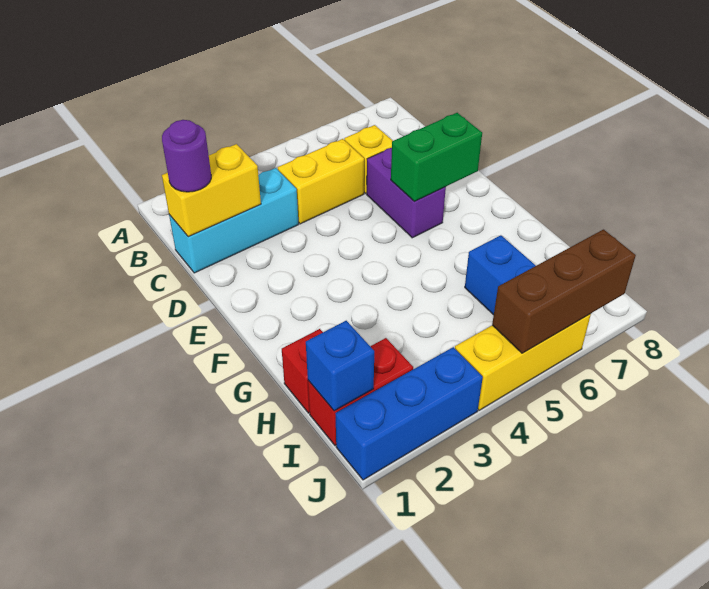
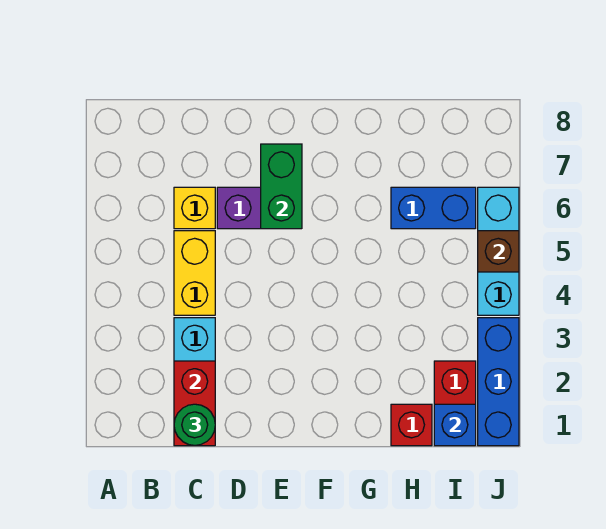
yellow brick C1:C2 level 2 -> red brick C1:C2 level 2
purple round brick C1 level 3 -> green round brick C1 level 3
yellow brick J4:J6 level 1 -> cyan brick J4:J6 level 1
brown brick J5:J7 level 2 -> brown brick J5 level 2

